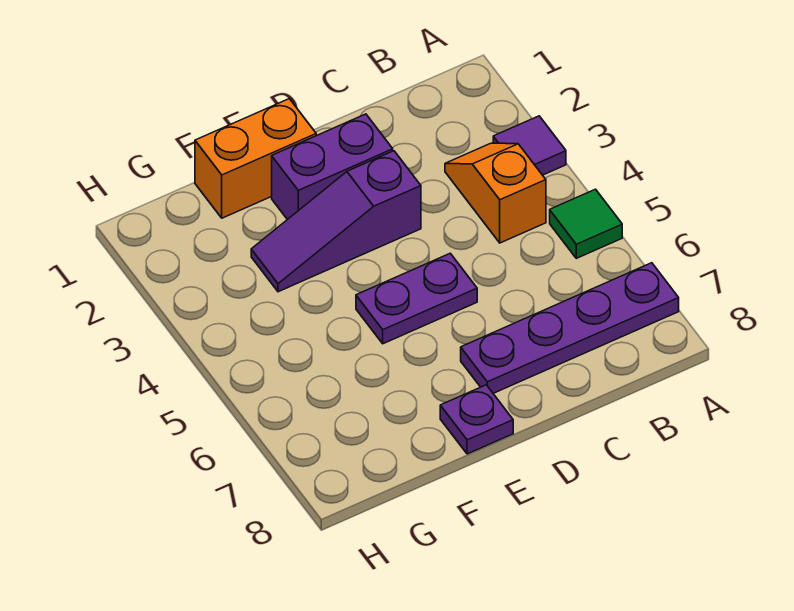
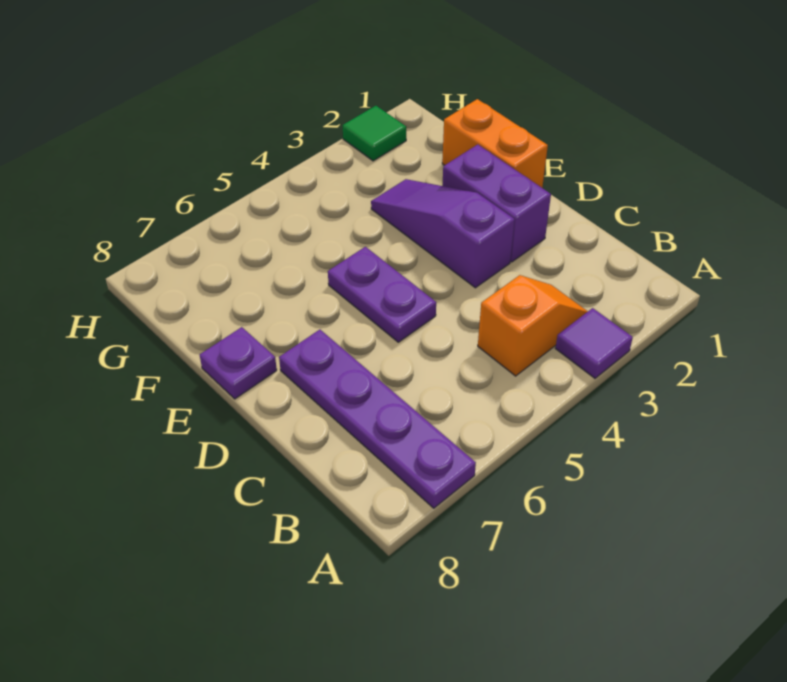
green tile A5 level 1 -> green tile H2 level 1

